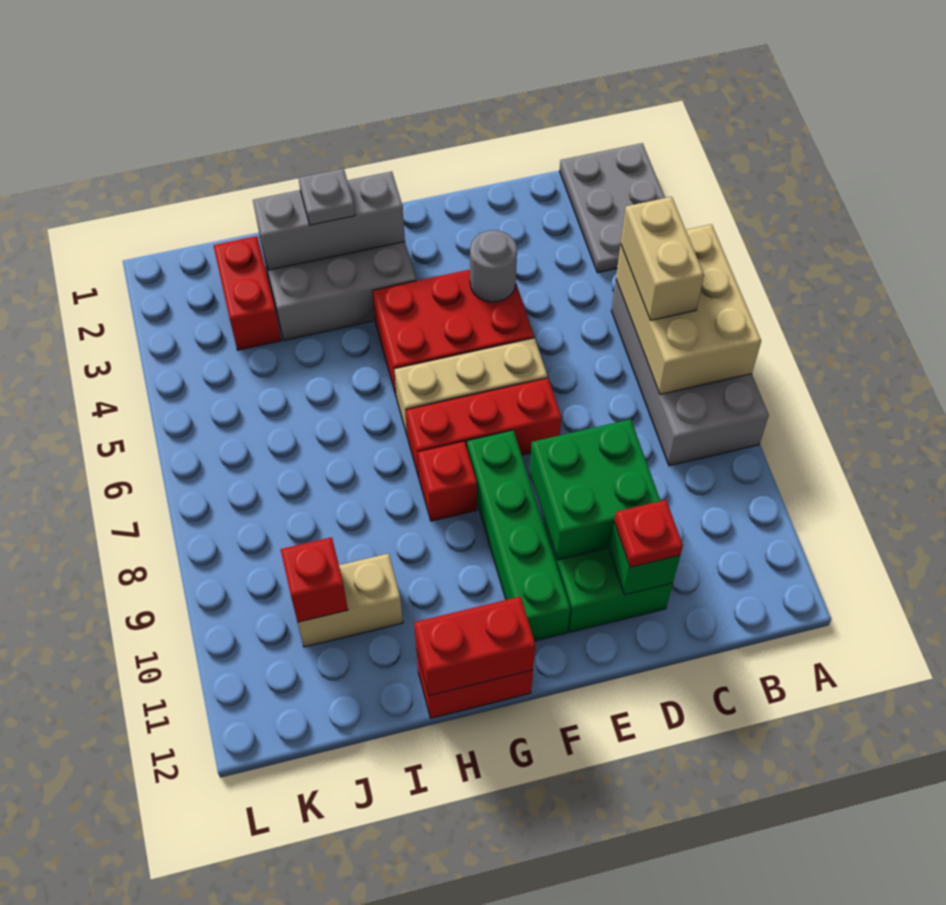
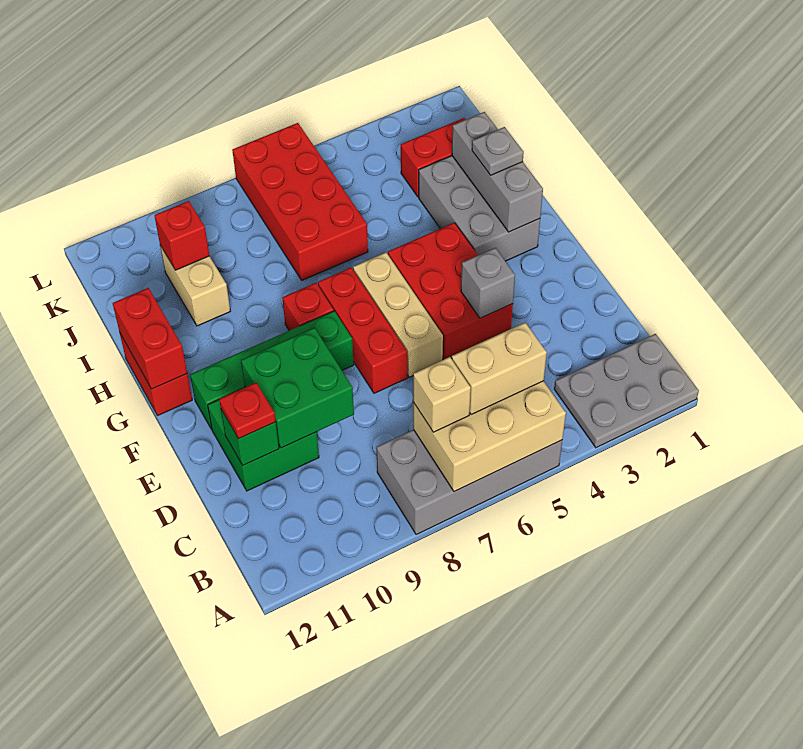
none -> tan brick B7 level 3
grey round brick E4 level 2 -> grey brick E4 level 2
none -> red brick I6:L7 level 1

